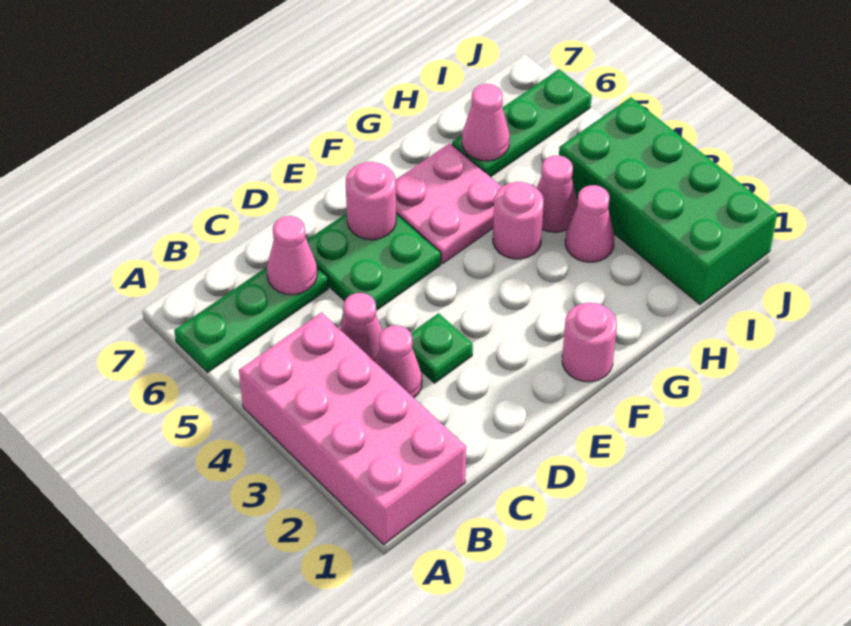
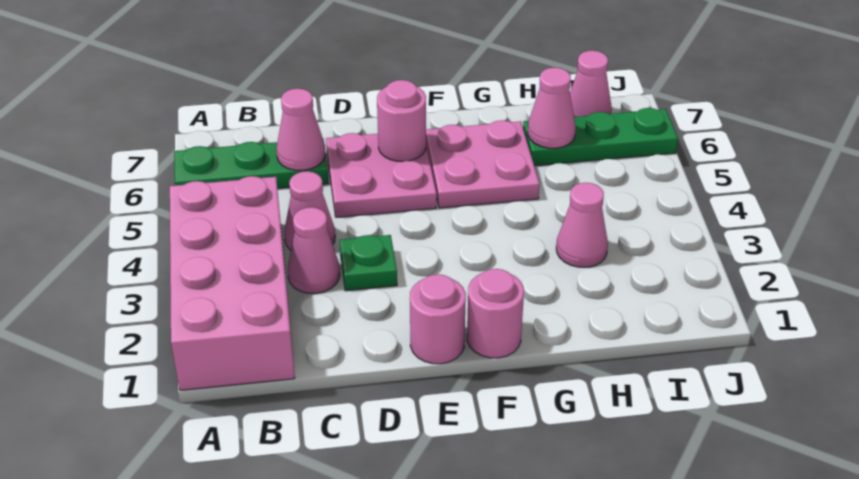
green plate D5:E6 level 1 -> pink plate D5:E6 level 1
pink round brick G4 level 1 -> pink round brick E1 level 1
pink cone H4 level 1 -> pink cone I7 level 1
green brick I1:J4 level 1 -> none

